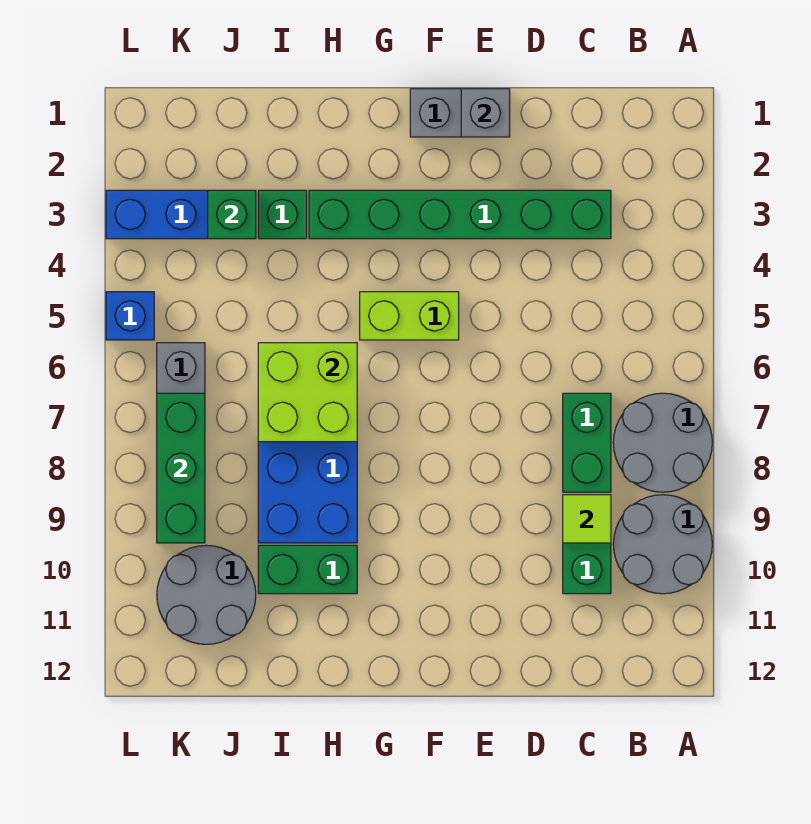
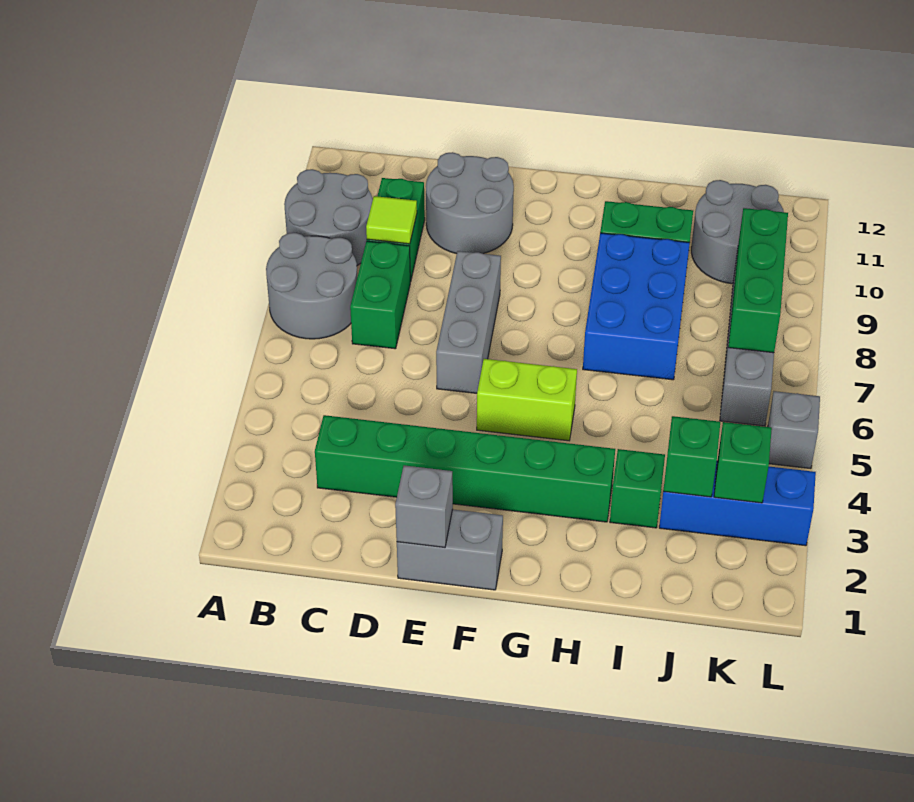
none -> grey round brick D10:E11 level 1
none -> grey brick E6:E8 level 1
lime brick H6:I7 level 2 -> none
none -> green brick K3 level 2
blue brick L5 level 1 -> grey brick L5 level 1

